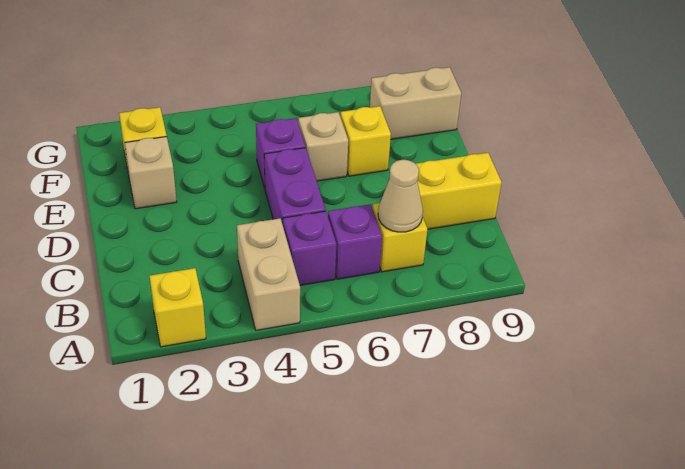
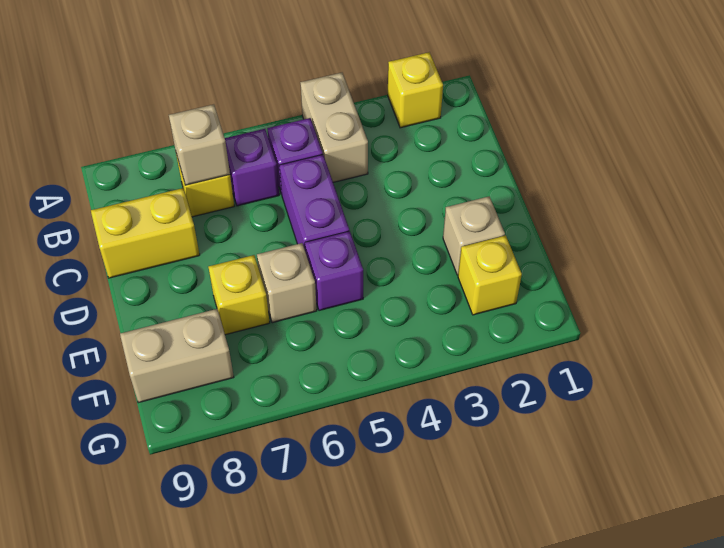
tan cone B7 level 2 -> tan brick B7 level 2

